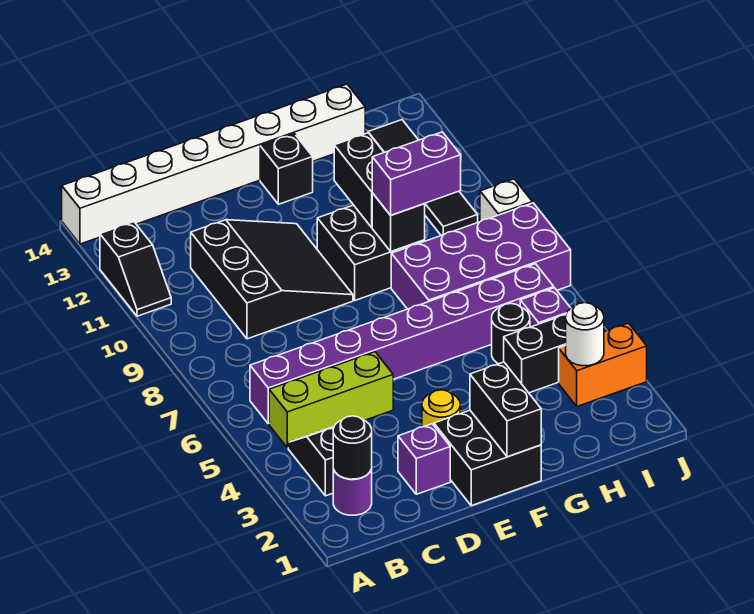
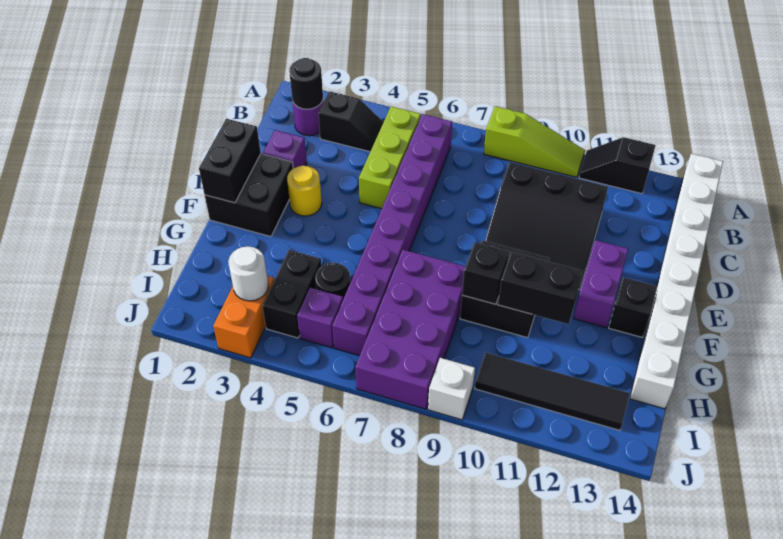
none -> lime slope A8:A10 level 1 top 8
black brick F1:F2 level 2 -> black brick E1:F1 level 2
purple brick G9:H9 level 3 -> purple brick E12:F12 level 1

